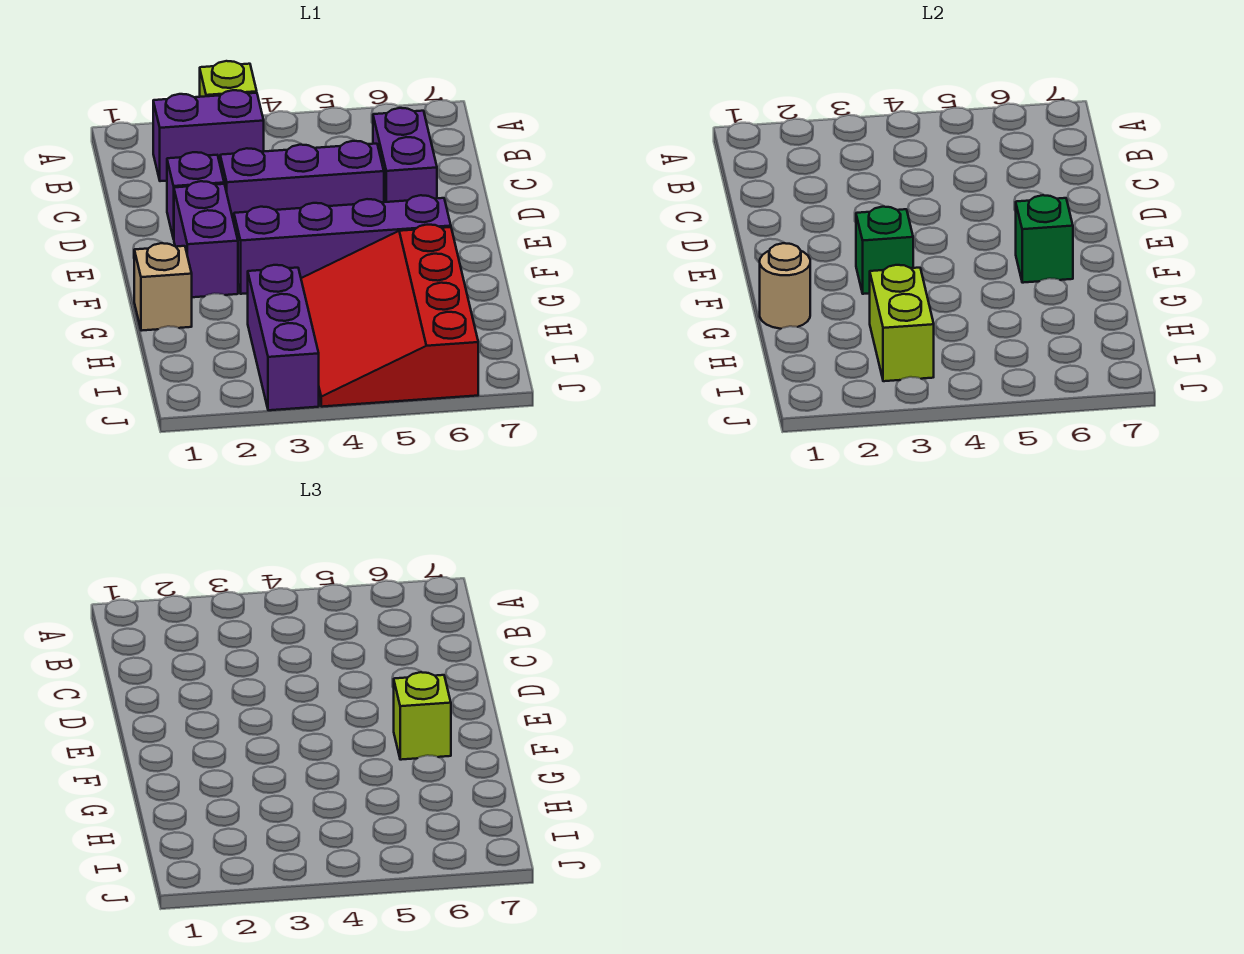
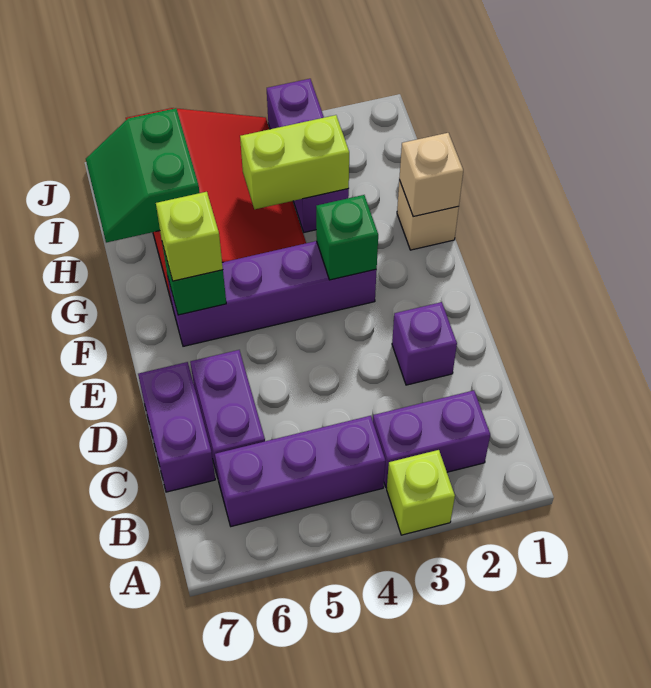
purple brick D3:D5 level 1 -> purple brick B4:B6 level 1
purple brick E2:F2 level 1 -> purple brick C7:D7 level 1
tan round brick G1 level 2 -> tan brick G1 level 2
lime brick H3:I3 level 2 -> lime brick H3:H4 level 2
none -> green slope H6:I7 level 2 top 6

